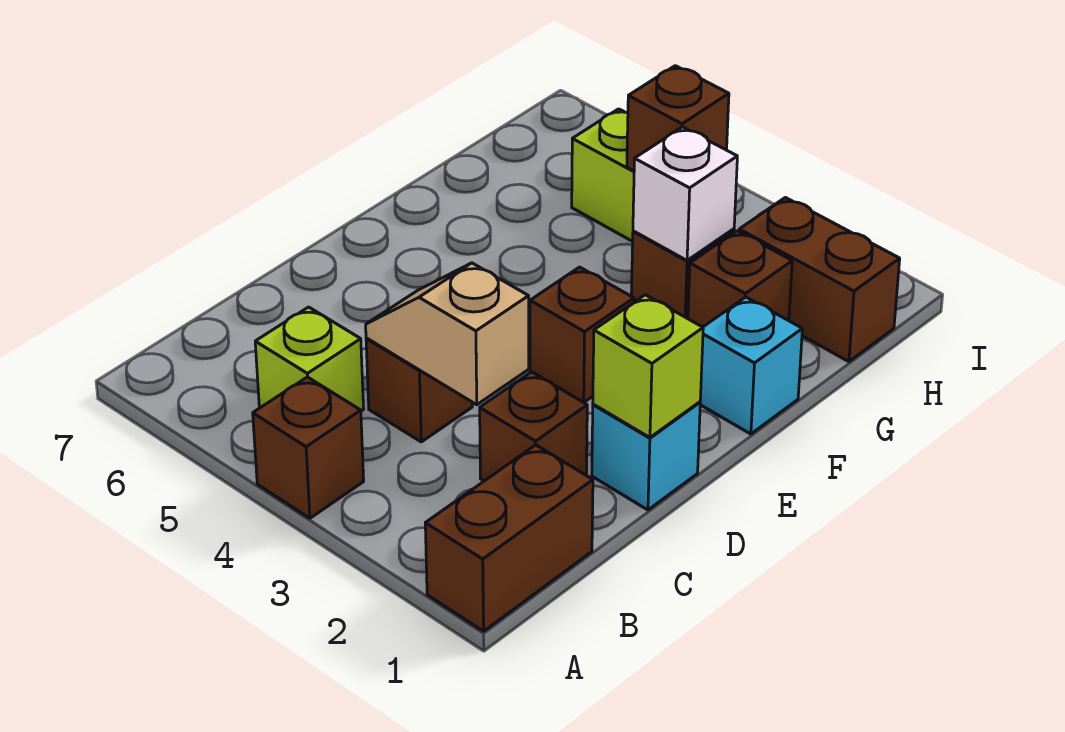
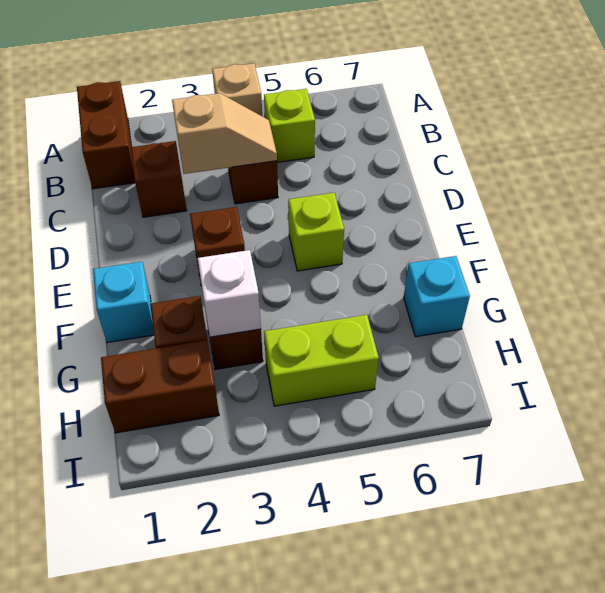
brown brick A4 level 1 -> tan brick A4 level 1
cyan brick D1 level 1 -> cyan brick G7 level 1
lime brick D1 level 2 -> lime brick E5 level 1
brown brick H4 level 2 -> none

